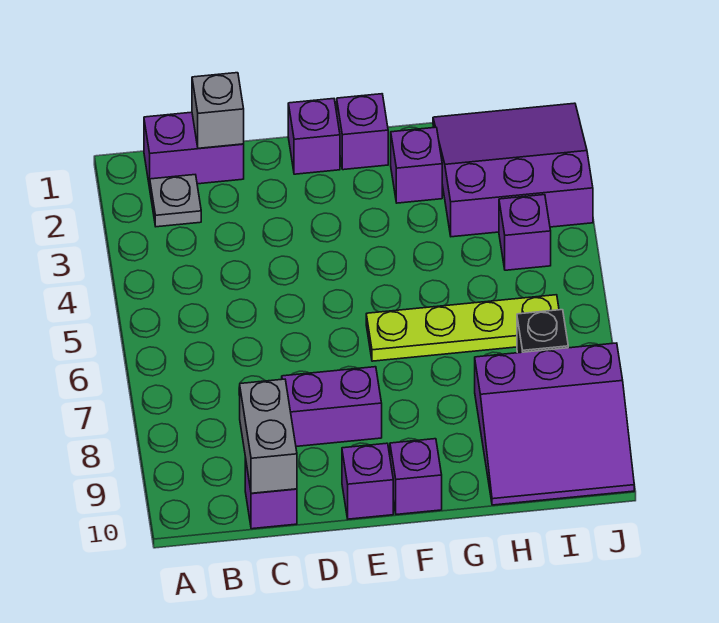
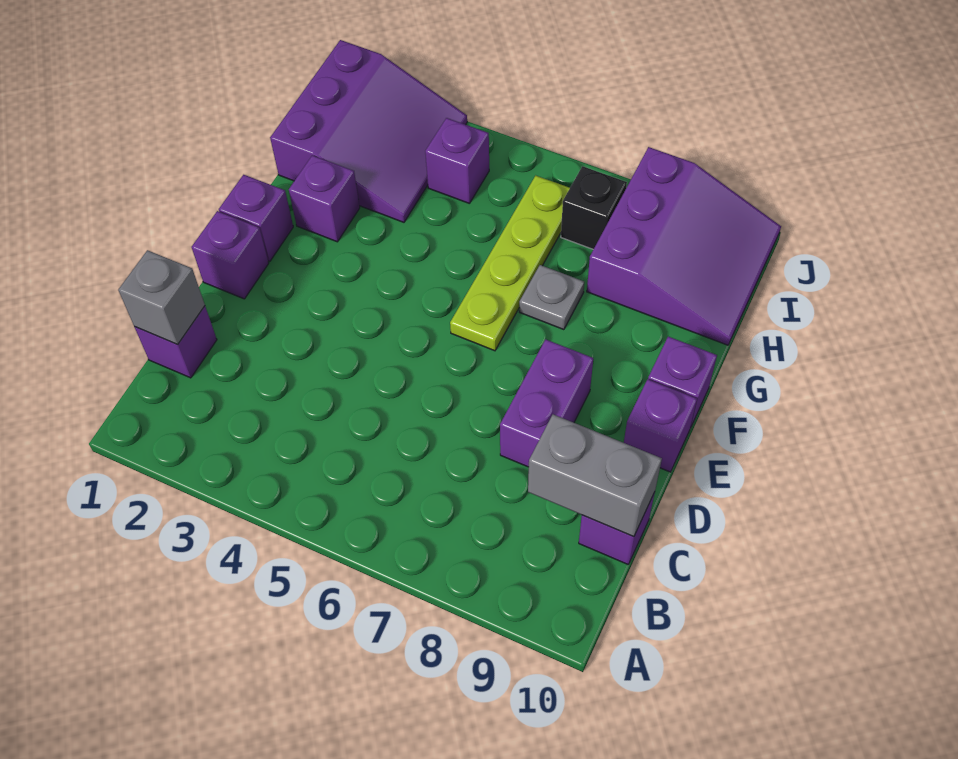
purple brick B1:C1 level 1 -> purple brick C1 level 1
grey plate B2 level 1 -> grey plate G7 level 1
purple slope H1:J3 level 1 top 3 -> purple slope H1:J3 level 1 top 1

